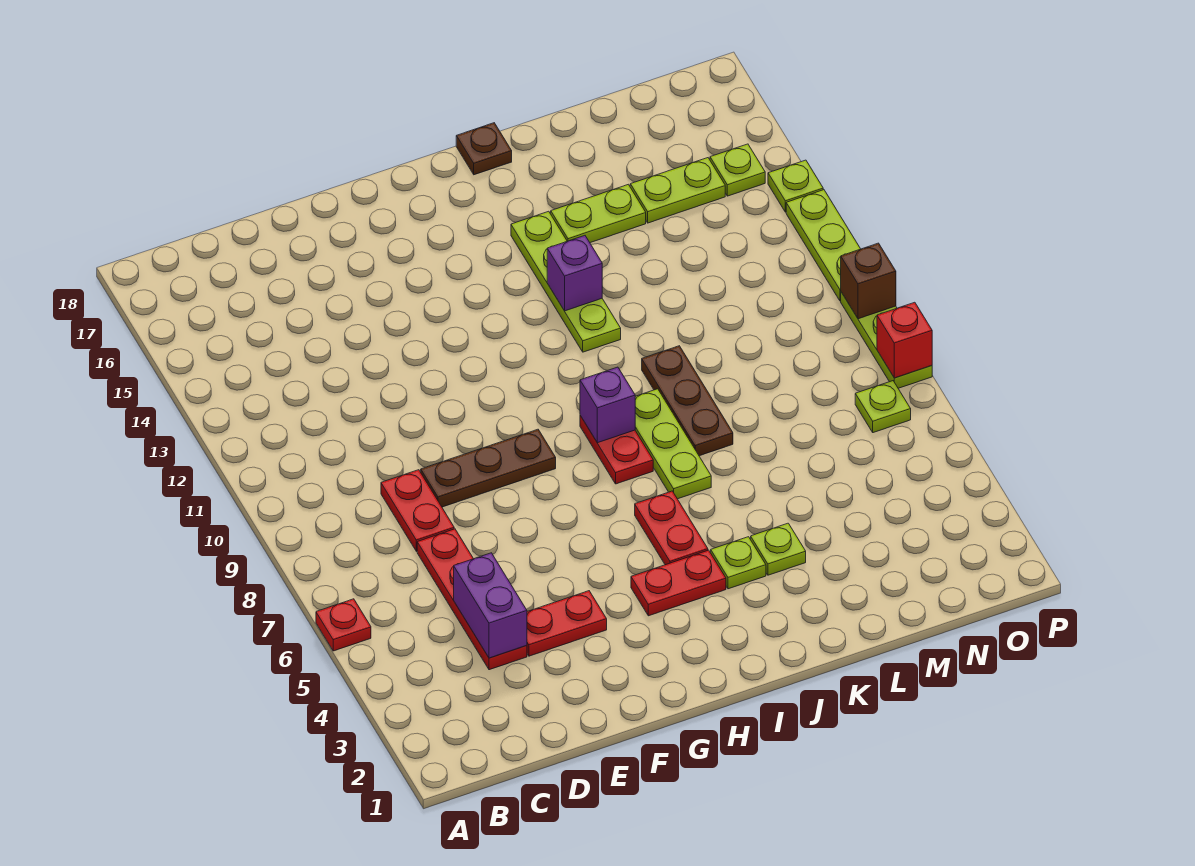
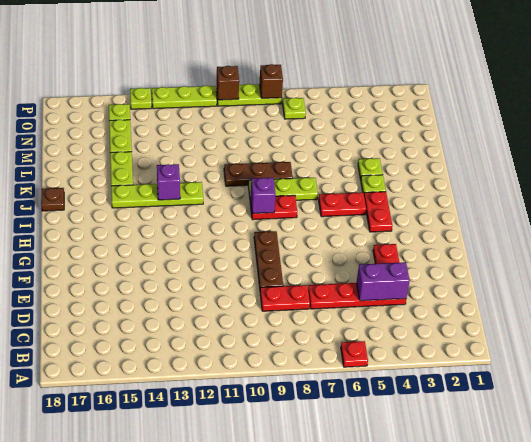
red brick P8 level 2 -> brown brick P8 level 2

